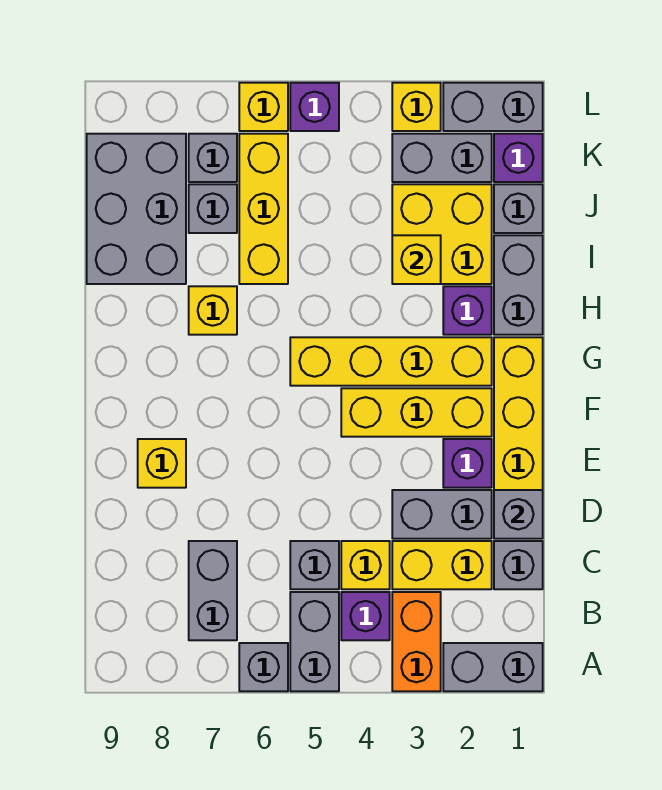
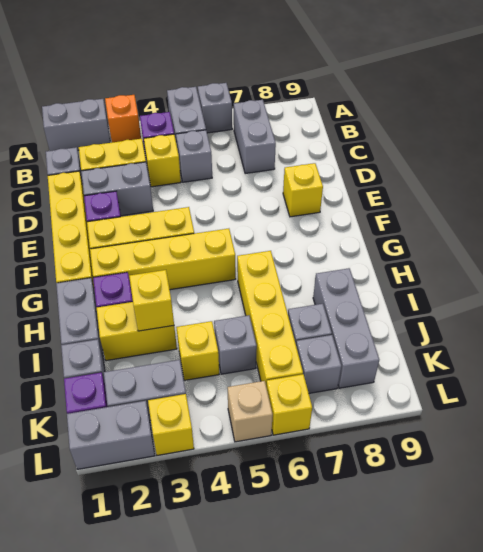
orange brick A3:B3 level 1 -> orange brick A3 level 1
grey brick D1 level 2 -> grey brick J5 level 1
yellow brick H7 level 1 -> yellow brick J4 level 1
yellow brick I2:J3 level 1 -> yellow brick I2:I3 level 1
yellow brick I6:K6 level 1 -> yellow brick H6:K6 level 1
grey brick I8:K9 level 1 -> grey brick I8:K8 level 1
purple brick L5 level 1 -> tan brick L5 level 1

